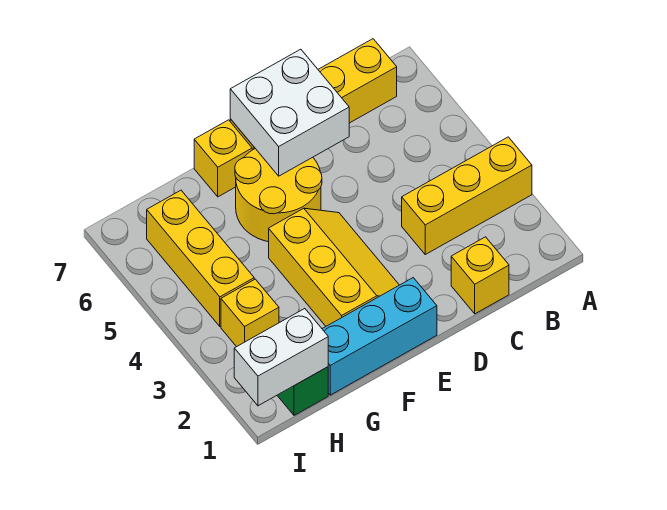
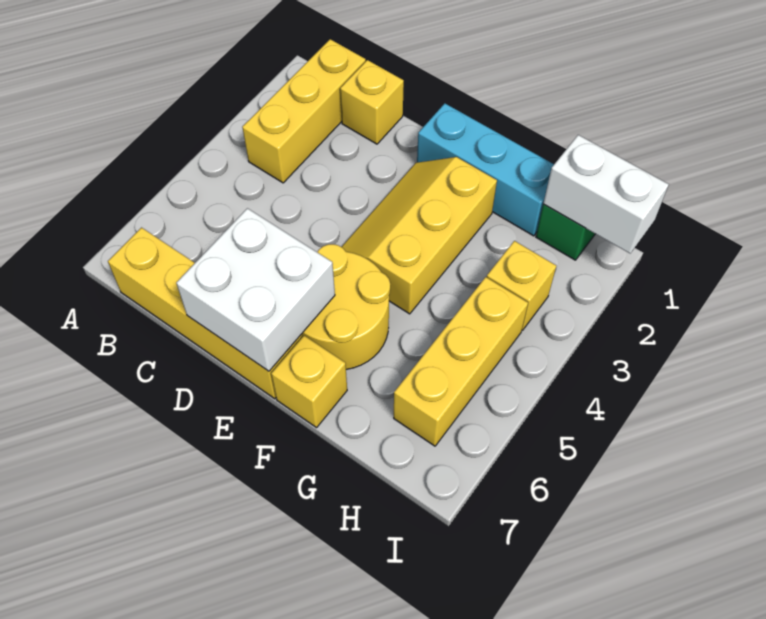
yellow brick A3:C3 level 1 -> yellow brick B1:B3 level 1

